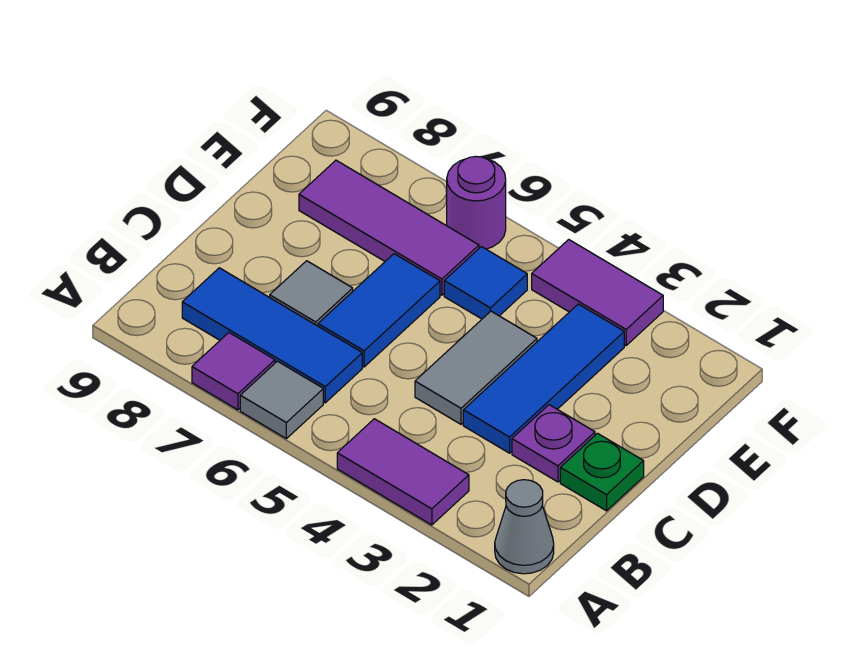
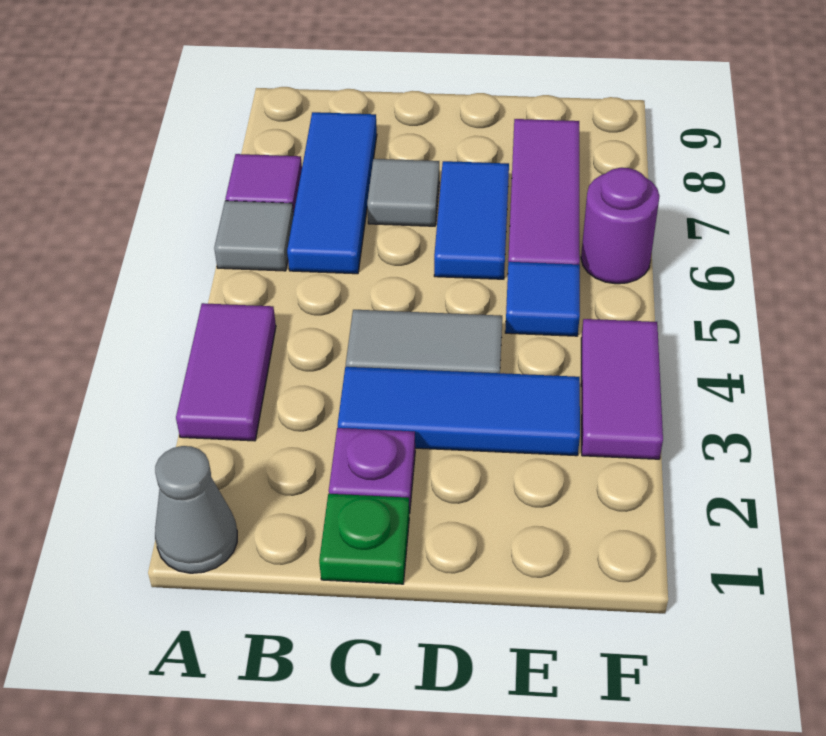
blue tile C6:D6 level 1 -> blue tile D6:D7 level 1

